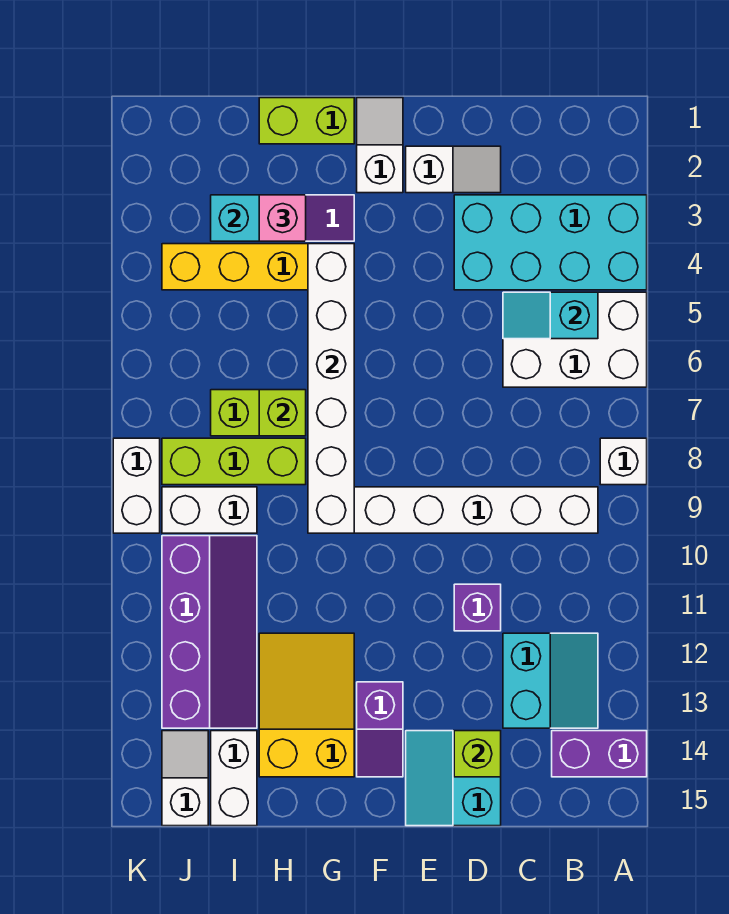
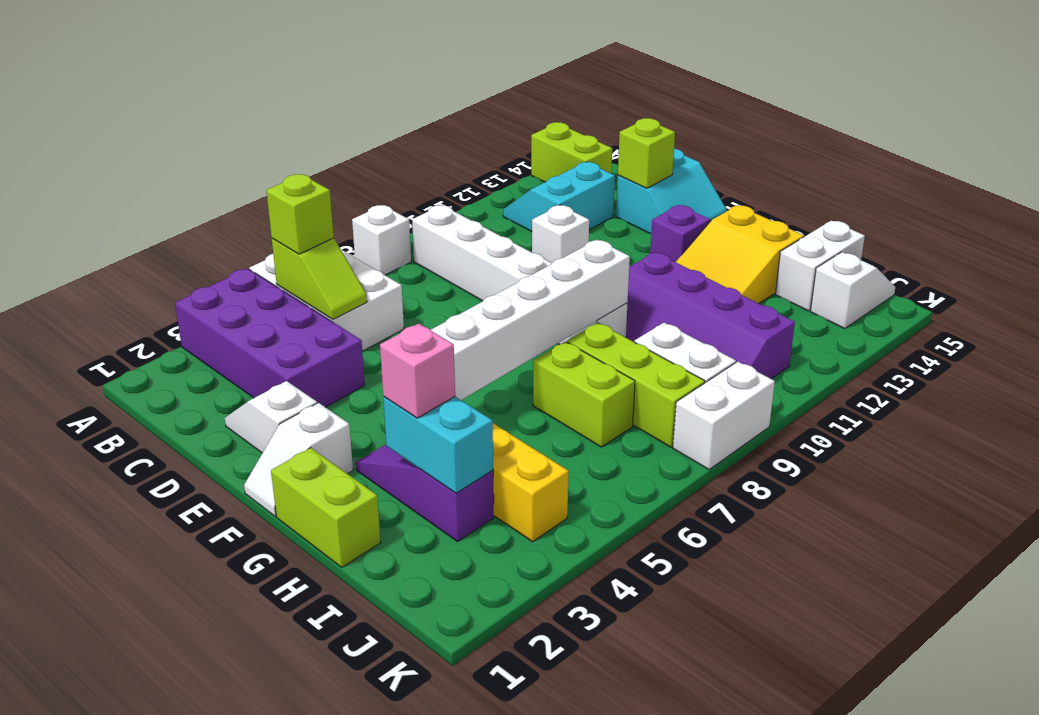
cyan brick A3:D4 level 1 -> purple brick A3:D4 level 1
purple brick A14:B14 level 1 -> lime brick A14:B14 level 1
cyan slope B5:C5 level 2 top B -> lime slope B5:C5 level 2 top B
purple brick D11 level 1 -> white brick D11 level 1
lime brick H7 level 2 -> lime brick B5 level 3
purple slope I10:J13 level 1 top J -> purple slope G10:J11 level 1 top 11
white slope J14:J15 level 1 top 15 -> white slope J14:J15 level 1 top 14

